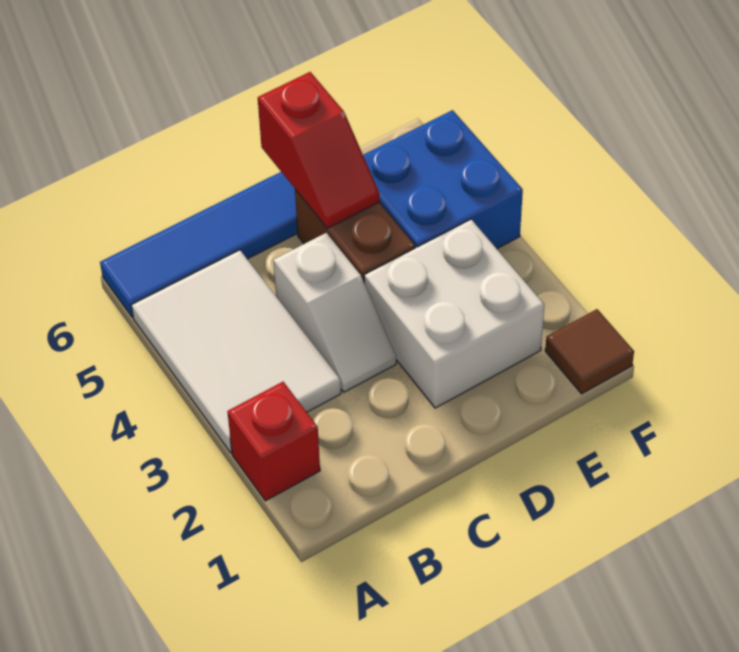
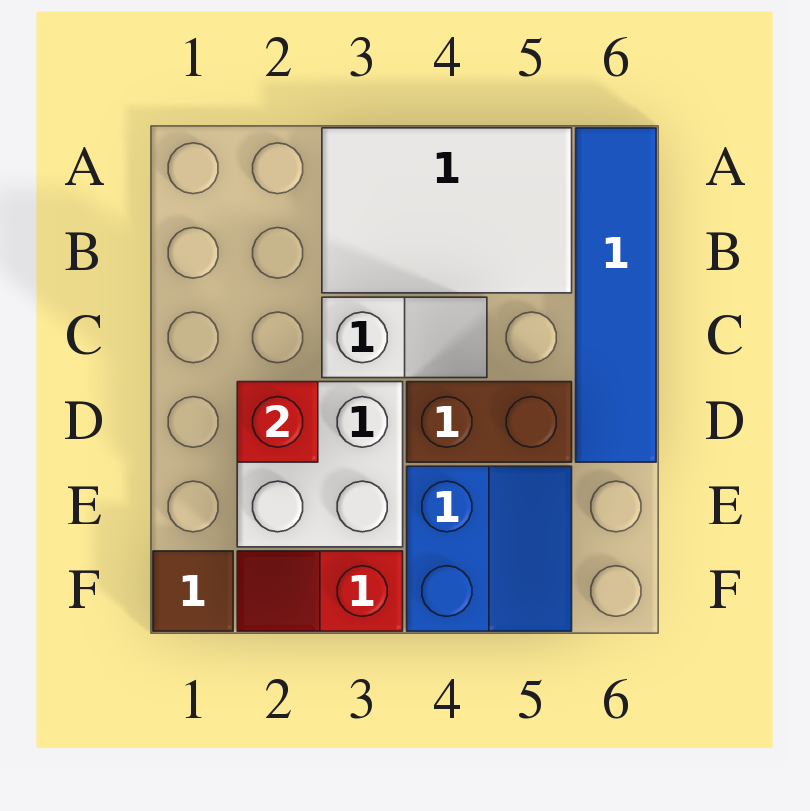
red brick A2 level 1 -> red brick D2 level 2
white slope C3:C4 level 1 top 4 -> white slope C3:C4 level 1 top 3
red slope D5:D6 level 2 top 6 -> red slope F2:F3 level 1 top 3
blue brick E4:F5 level 1 -> blue slope E4:F5 level 1 top 4

